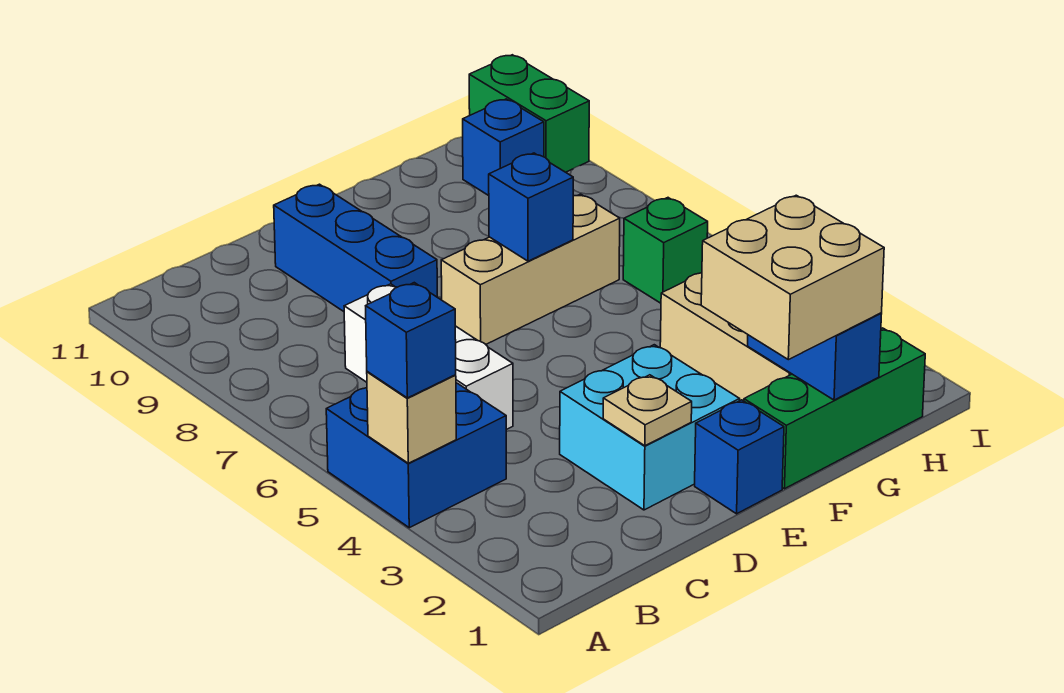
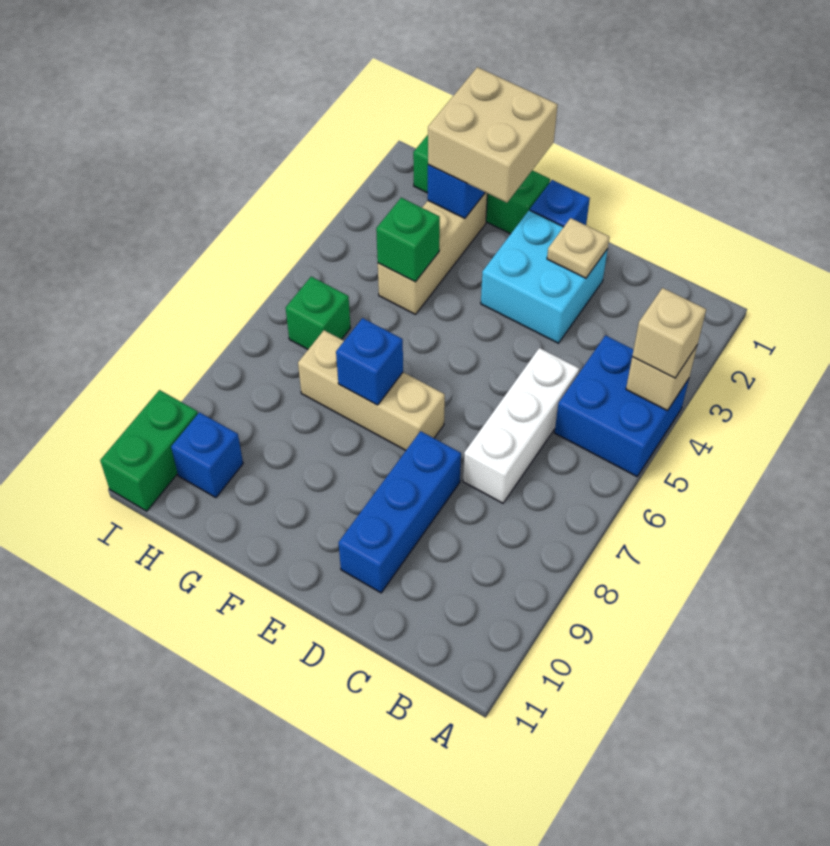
blue brick A4 level 3 -> tan brick A4 level 3
none -> green brick G4 level 2

